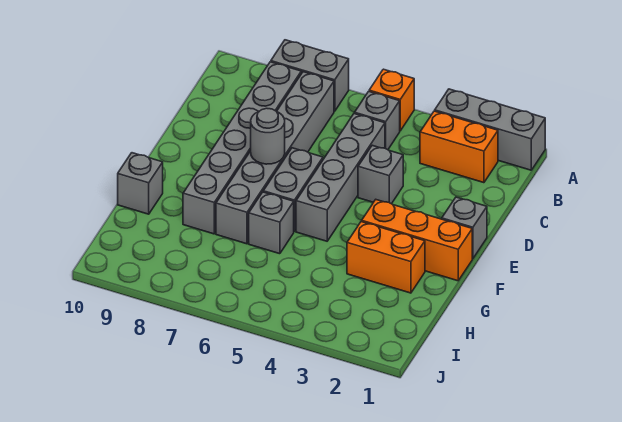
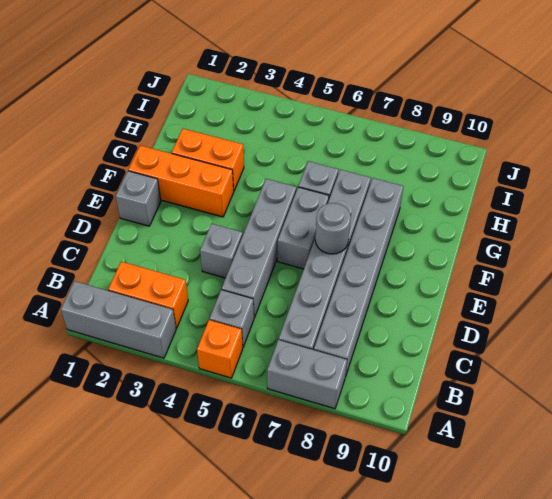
grey brick G10 level 1 -> none

